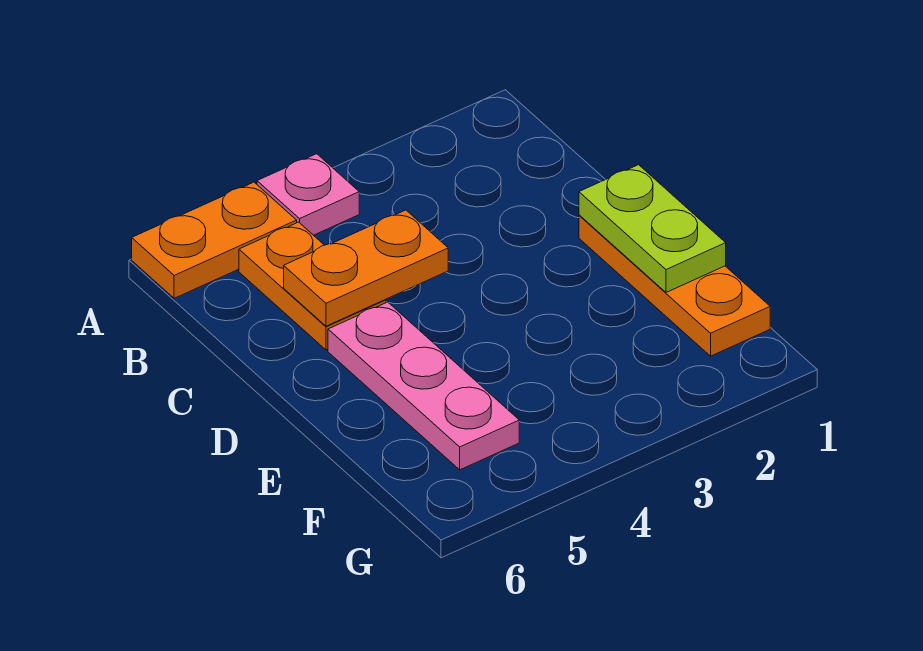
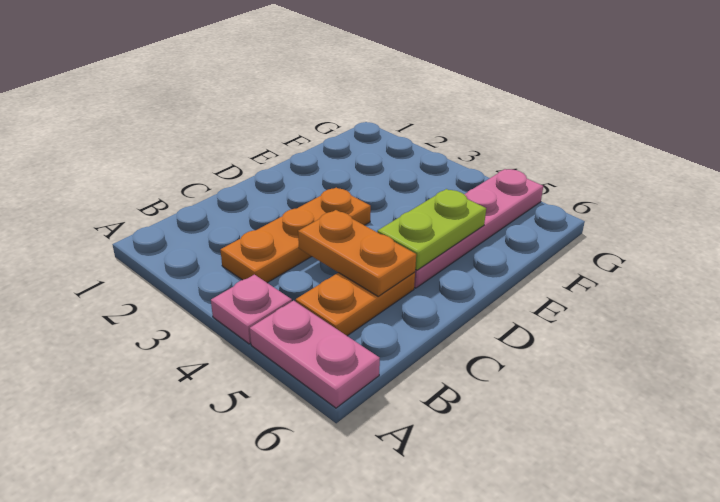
orange plate A5:A6 level 1 -> pink plate A5:A6 level 1
orange plate D1:F1 level 1 -> orange plate B3:D3 level 1
lime plate D1:E1 level 2 -> lime plate D5:E5 level 2
pink plate D5:F5 level 1 -> pink plate D5:G5 level 1

